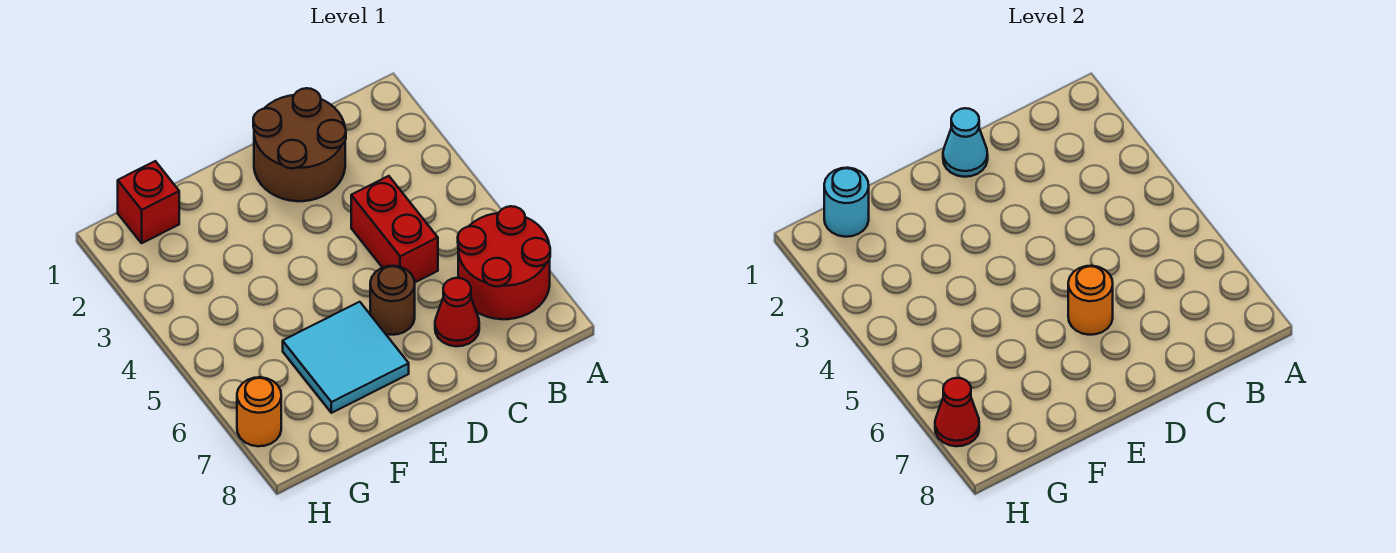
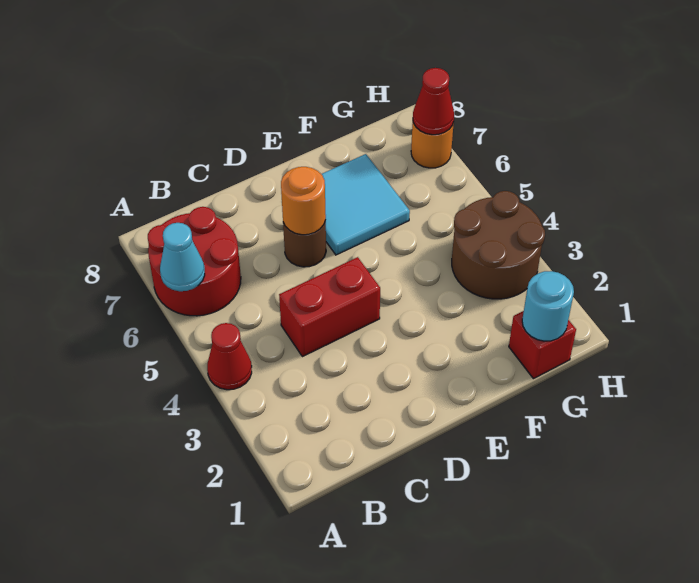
brown round brick C1:D2 level 1 -> brown round brick G3:H4 level 1
red brick C4:C5 level 1 -> red brick C4:D4 level 1
red cone C7 level 1 -> red cone A4 level 1
cyan cone D1 level 2 -> cyan cone A6 level 2

